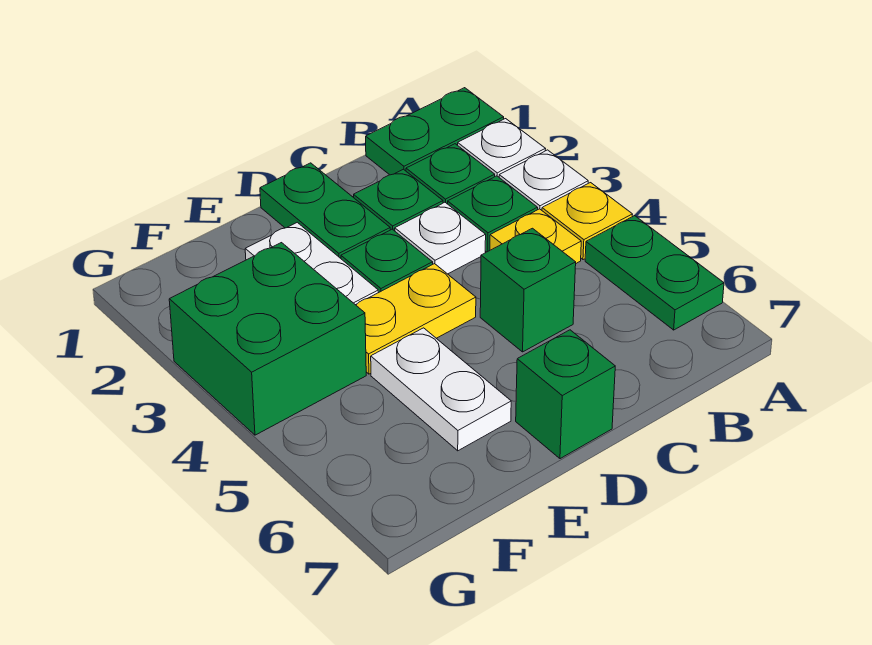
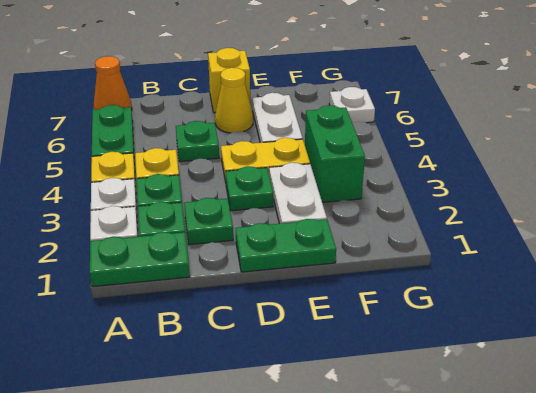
none -> orange cone A7 level 1
white plate C3 level 1 -> white plate G6 level 1
green brick C5 level 1 -> green plate C5 level 1
green plate D1:D2 level 1 -> green plate D1:E1 level 1
none -> yellow cone D6 level 1
green brick D7 level 1 -> yellow brick D7 level 1
green brick F3:G4 level 1 -> green brick F3:F4 level 1

